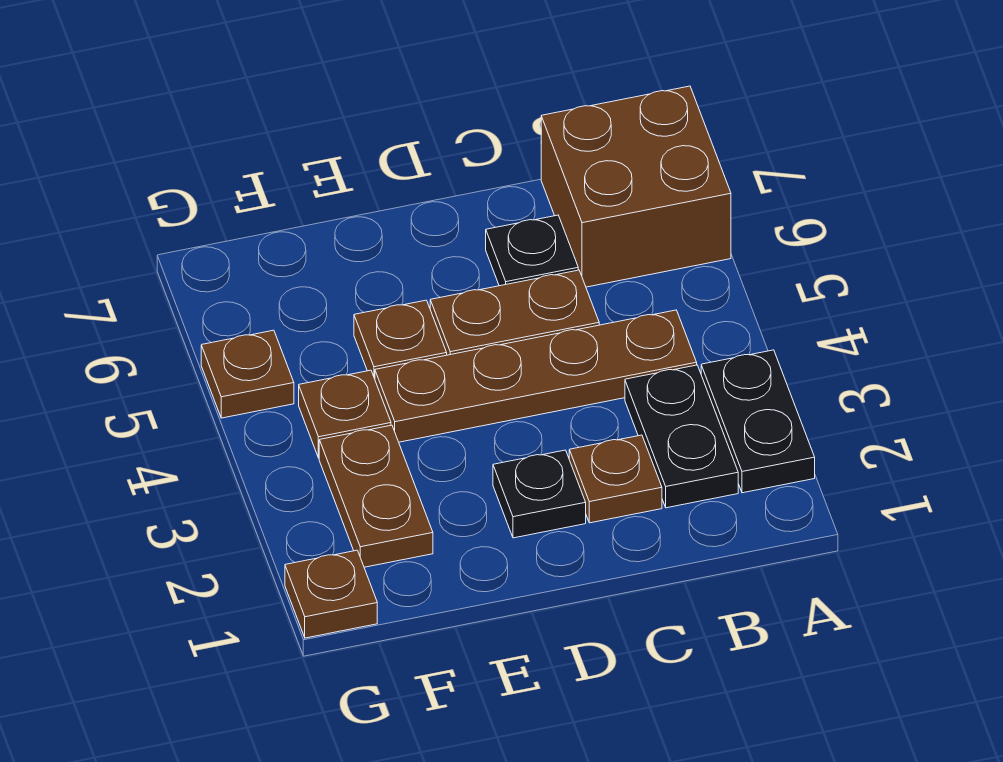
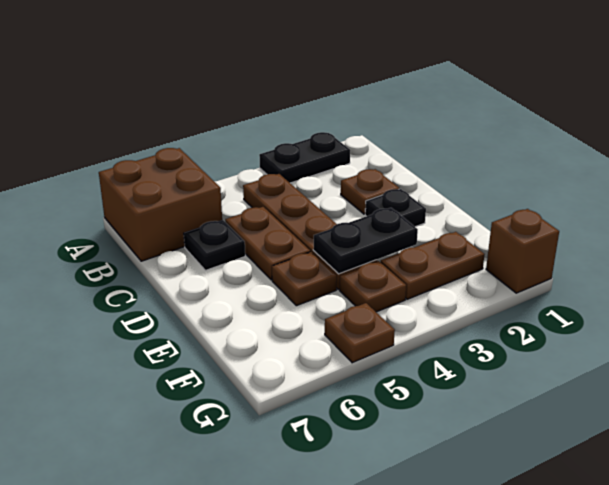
black plate B2:B3 level 1 -> black plate E3:E4 level 2
brown plate G1 level 1 -> brown brick G1 level 1

